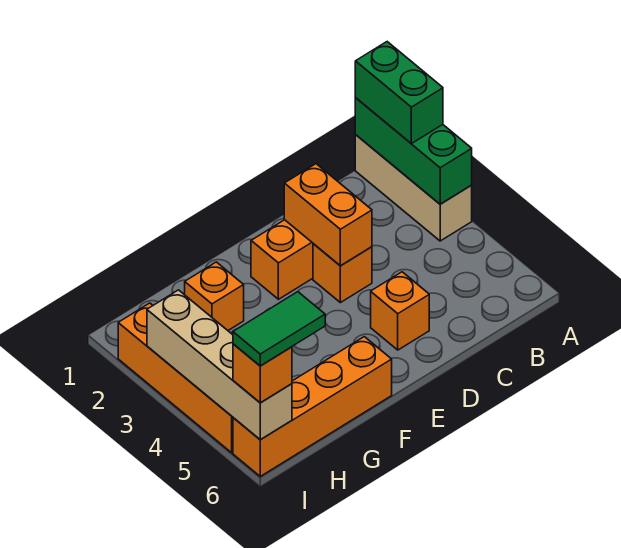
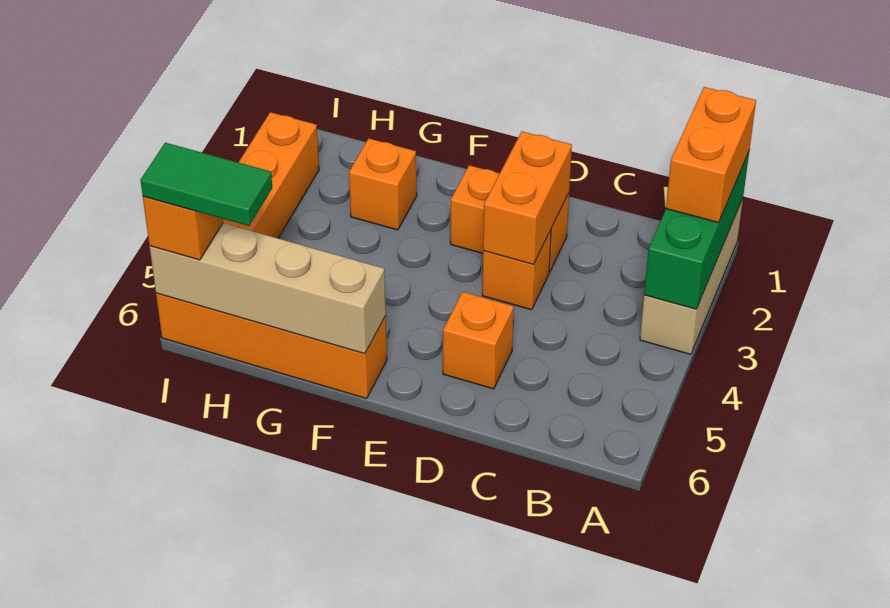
green brick A1:A2 level 3 -> orange brick A1:A2 level 3
tan brick I3:I6 level 2 -> tan brick F6:I6 level 2

